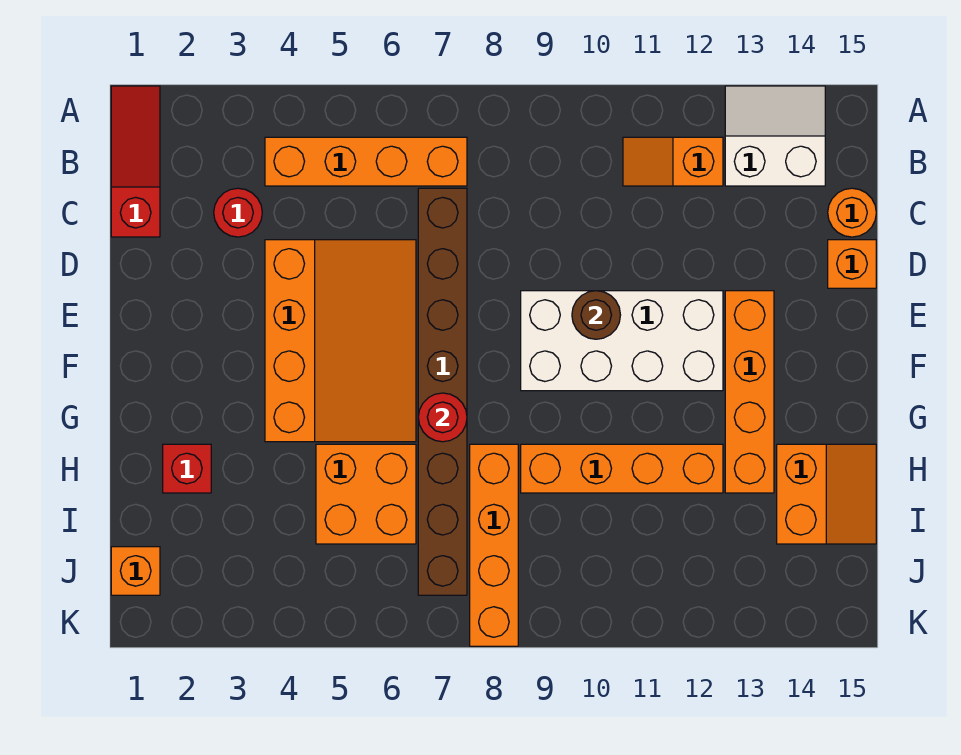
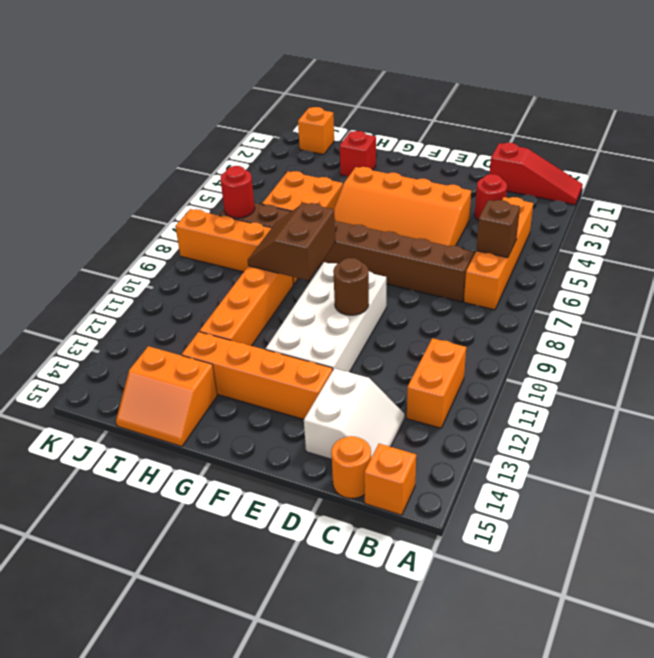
white slope A13:B14 level 1 top B -> white slope C13:D14 level 1 top D
none -> brown brick B6 level 2
orange slope B11:B12 level 1 top 12 -> orange brick B11:B12 level 1
orange brick D15 level 1 -> orange brick B15 level 1
red round brick G7 level 2 -> red round brick J7 level 2
none -> brown slope G8:H9 level 2 top G

